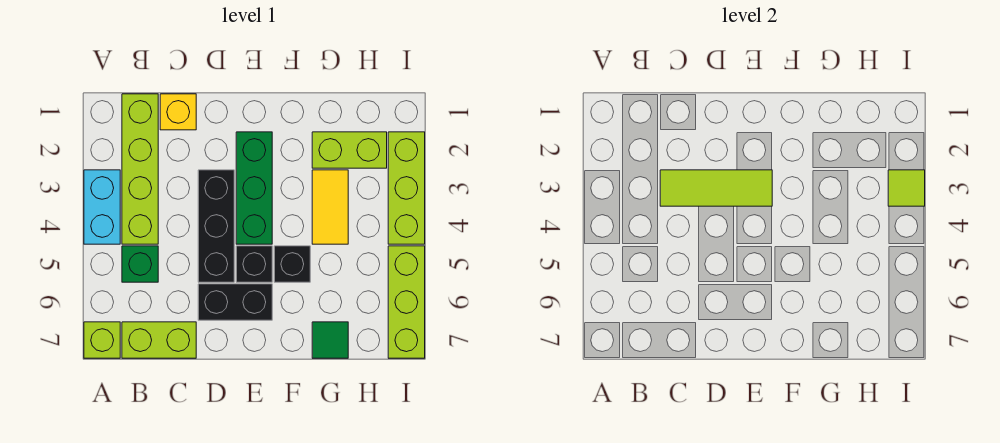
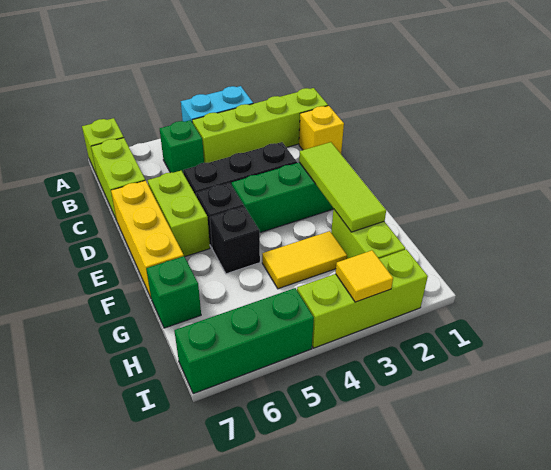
lime tile C3:E3 level 2 -> lime tile E2:G2 level 2
black brick D6:E6 level 1 -> lime brick D6:E6 level 1
none -> yellow brick D7:F7 level 1
green tile G7 level 1 -> green brick G7 level 1
lime tile I3 level 2 -> yellow tile I3 level 2
lime brick I5:I7 level 1 -> green brick I5:I7 level 1

